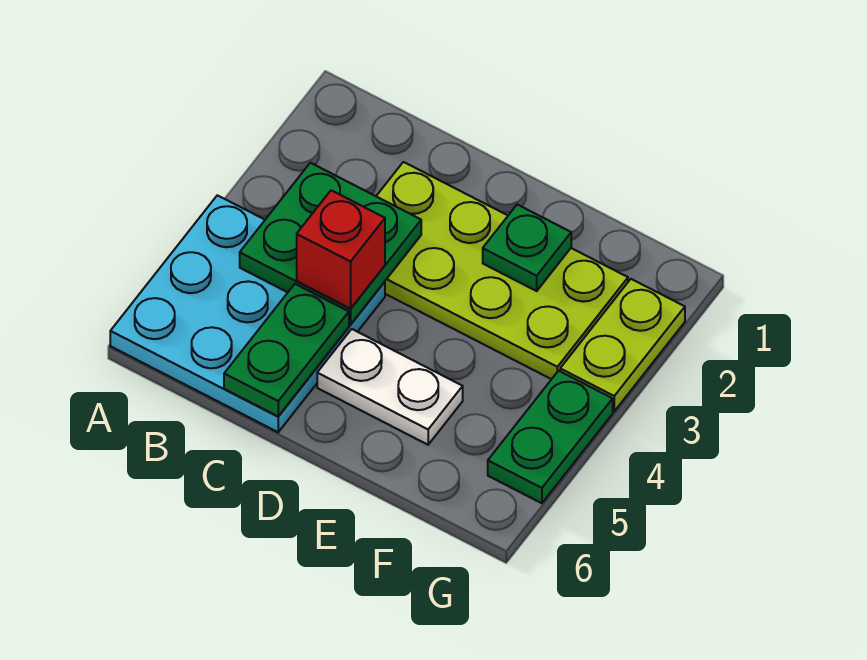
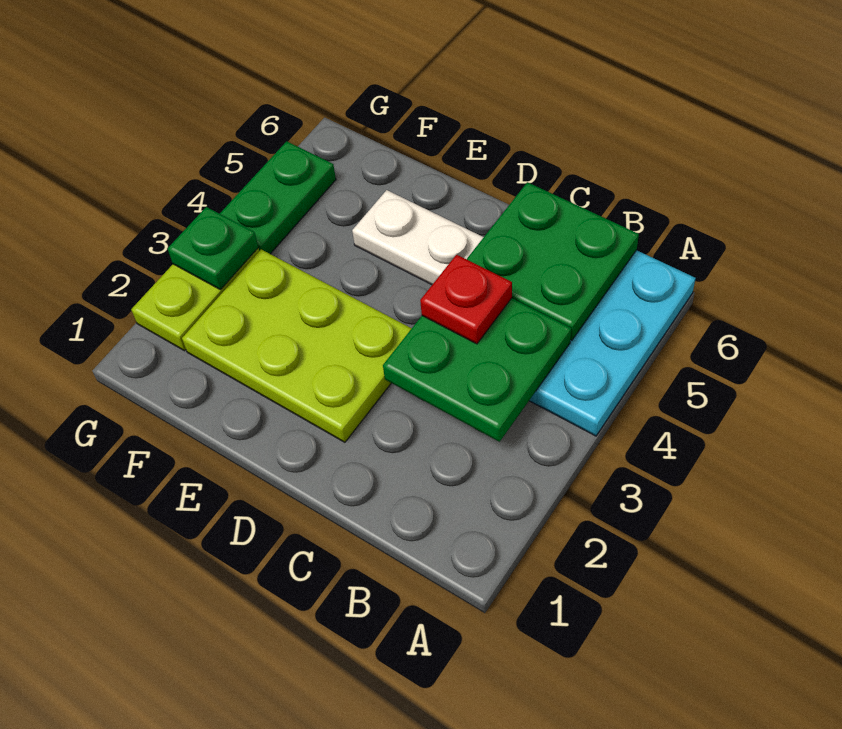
lime plate C2:F3 level 1 -> lime plate D2:F3 level 1
red brick C4 level 3 -> red plate C4 level 3
green plate C5:C6 level 2 -> green plate B5:C6 level 2
green plate E2 level 2 -> green plate G3 level 2

